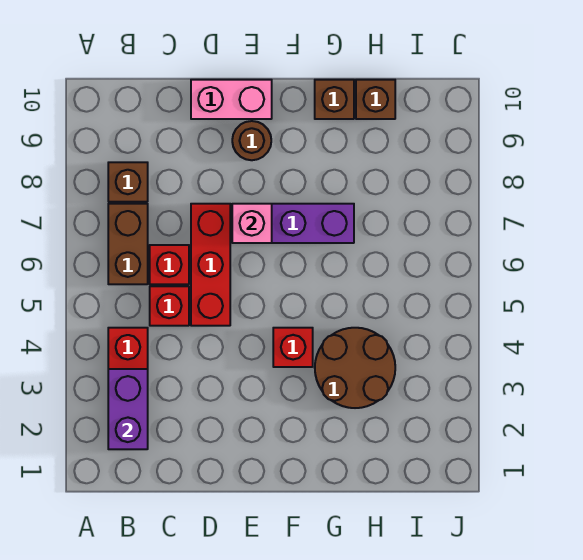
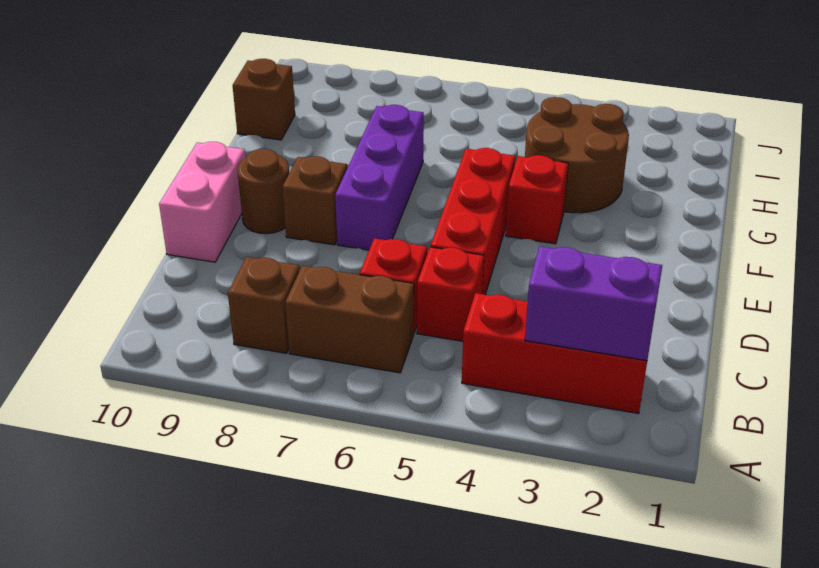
red brick D5:D7 level 1 -> red brick D5:F5 level 1
pink brick E7 level 2 -> none
brown brick G10 level 1 -> brown brick E8 level 1

